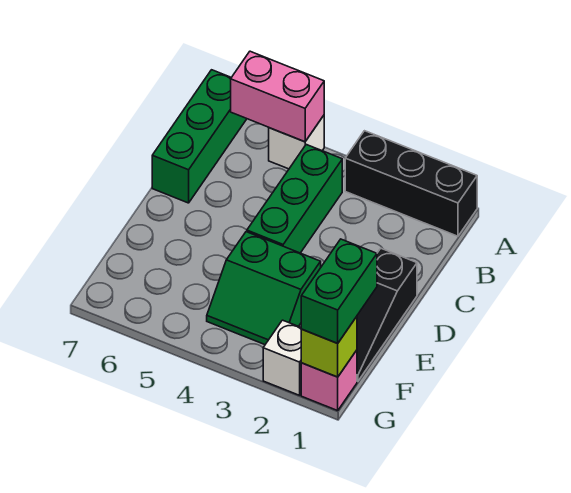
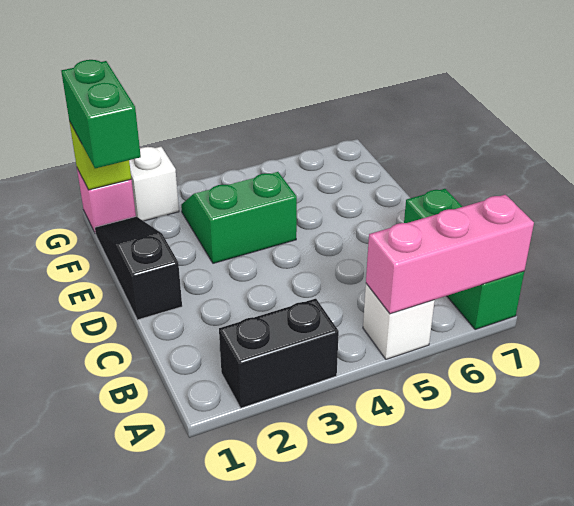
black brick A1:A3 level 1 -> black brick A2:A3 level 1
pink brick A5:A6 level 2 -> pink brick A5:A7 level 2
green brick B4:D4 level 1 -> none

